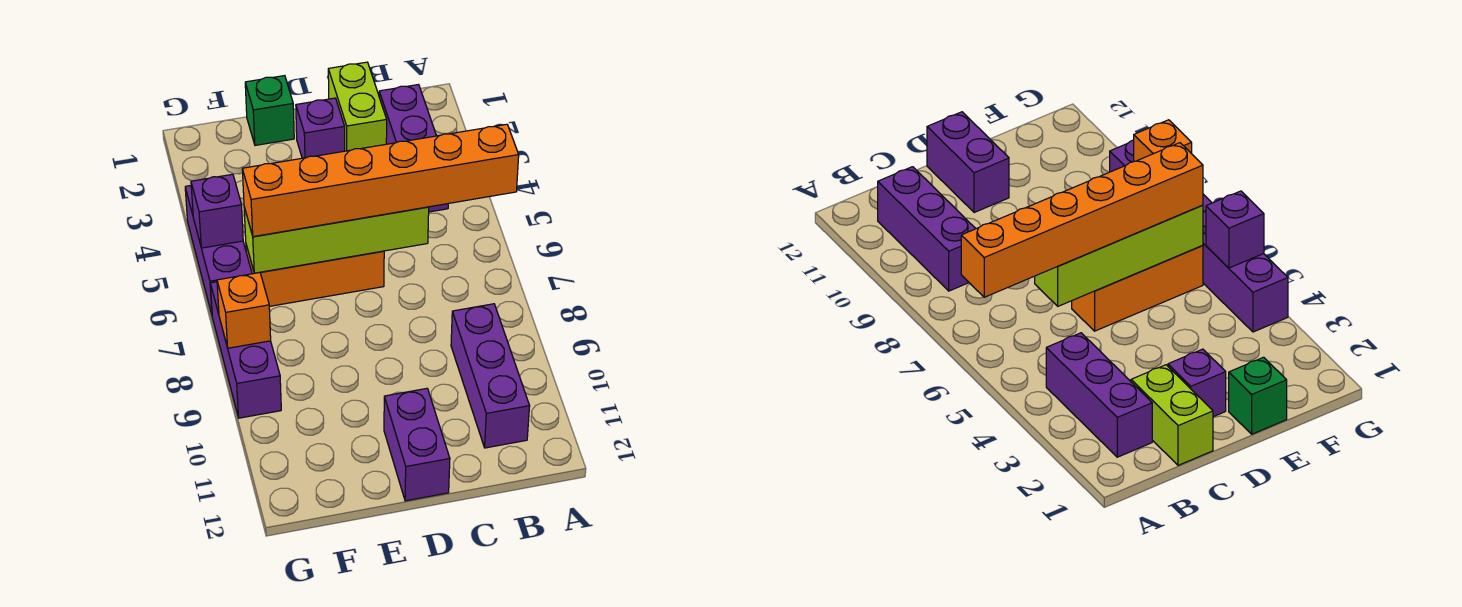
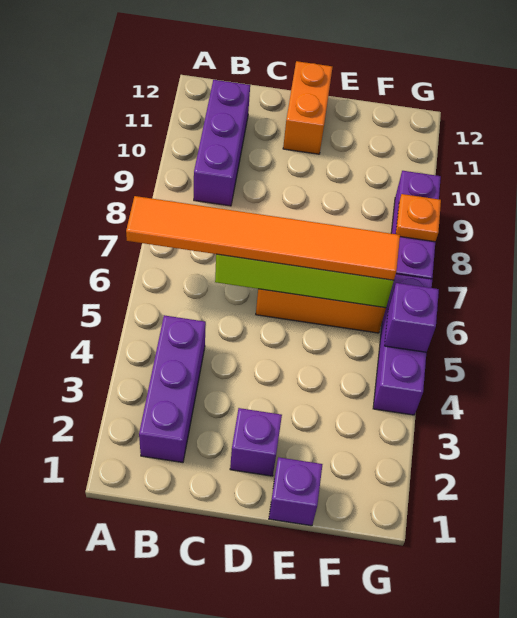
orange brick A6:F6 level 3 -> orange tile A6:F6 level 3
lime brick C1:C2 level 1 -> none
purple brick D11:D12 level 1 -> orange brick D11:D12 level 1
green brick E1 level 1 -> purple brick E1 level 1
orange brick G8 level 2 -> orange plate G8 level 2

